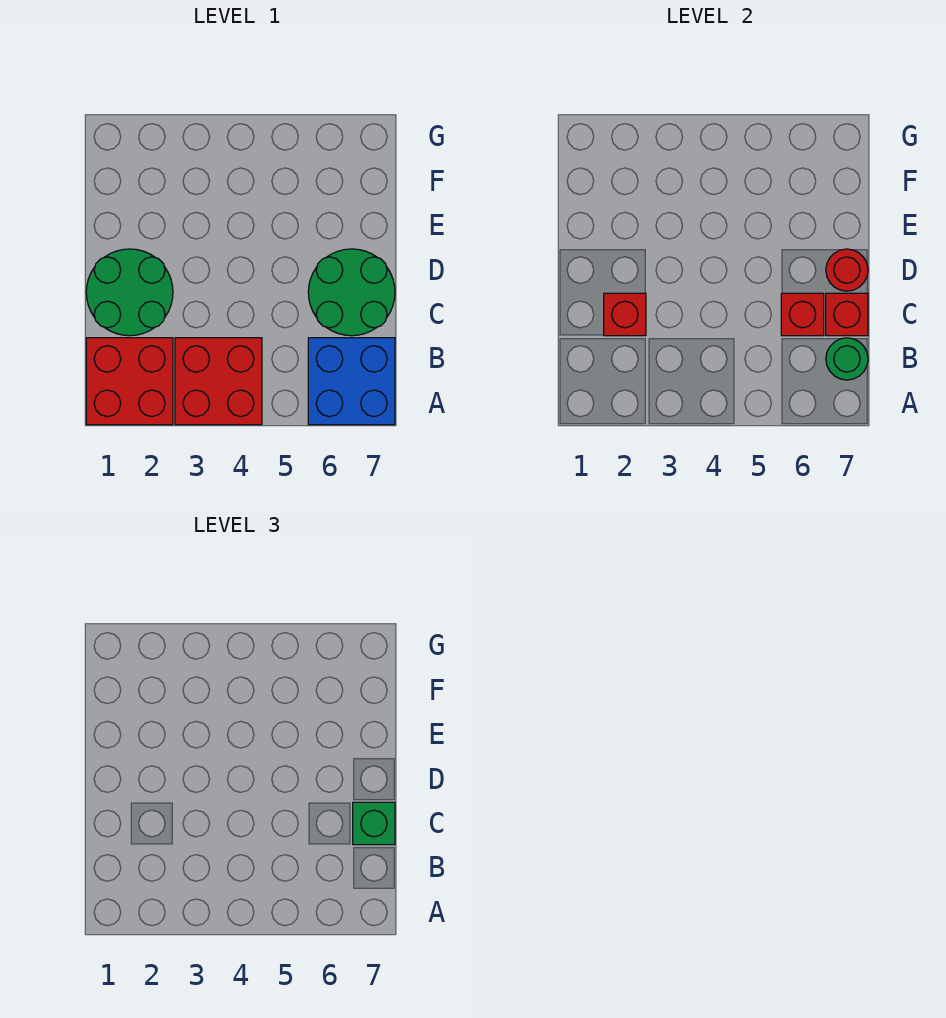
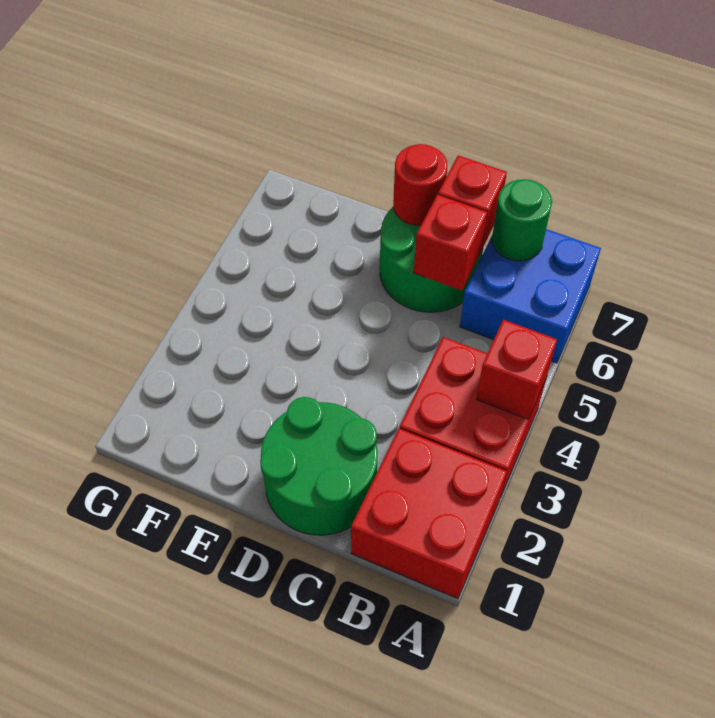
red brick C2 level 2 -> red brick A4 level 2
green brick C7 level 3 -> none

